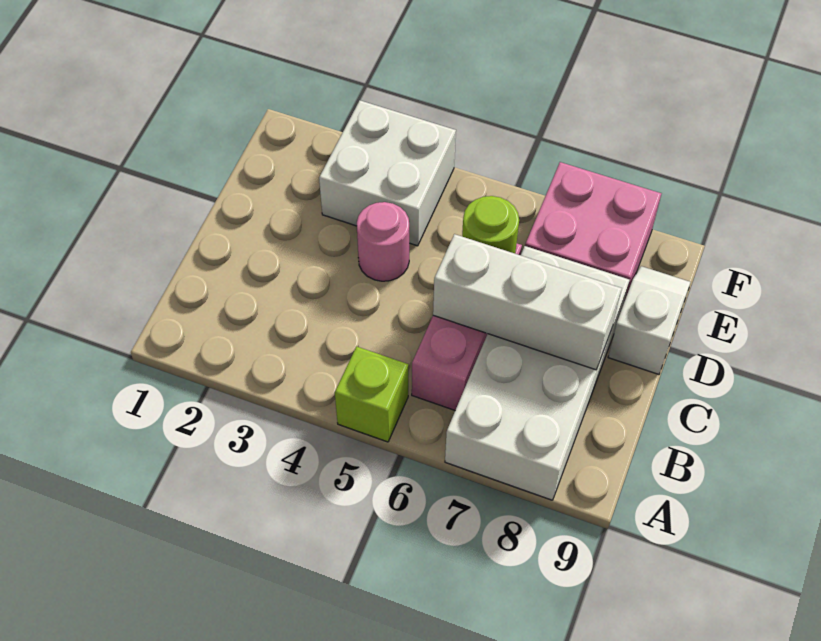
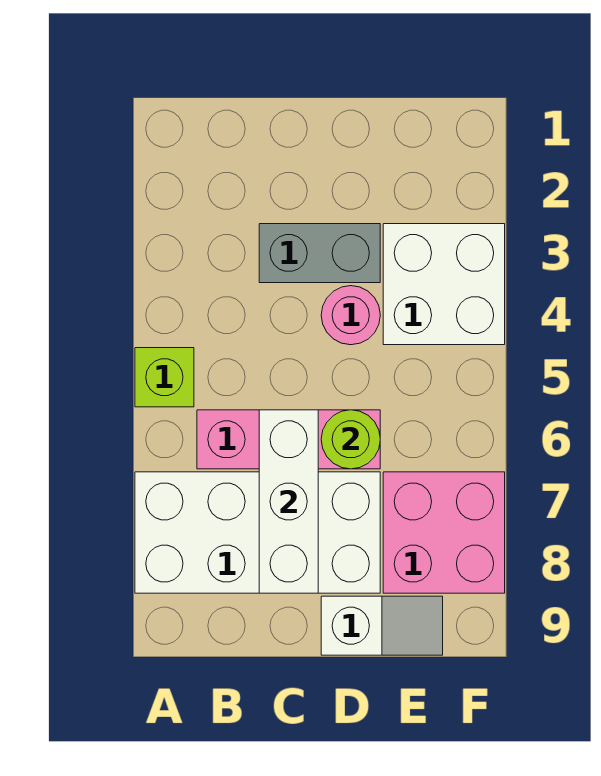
none -> grey brick C3:D3 level 1

